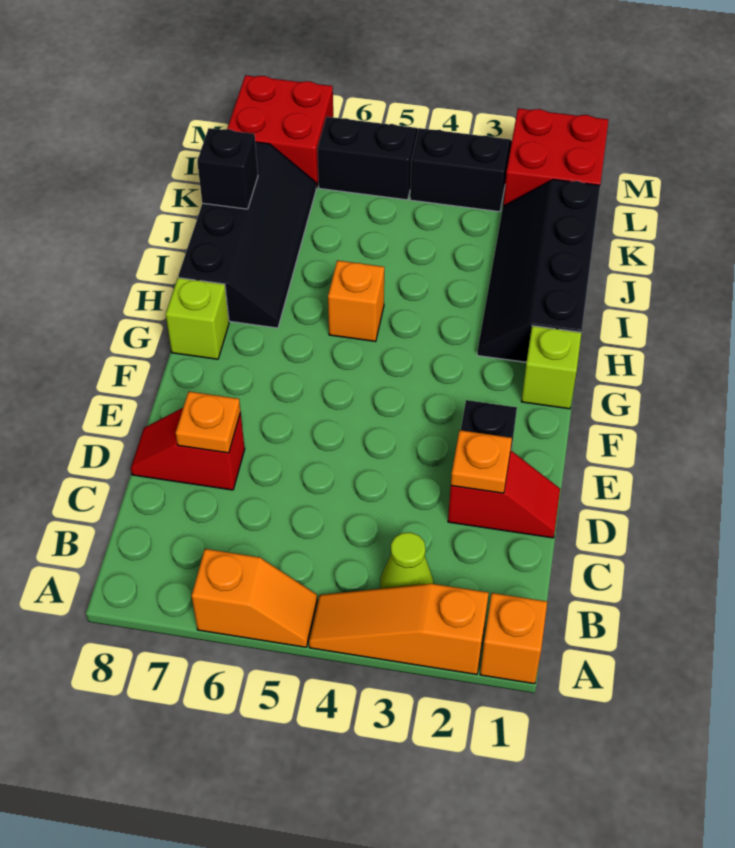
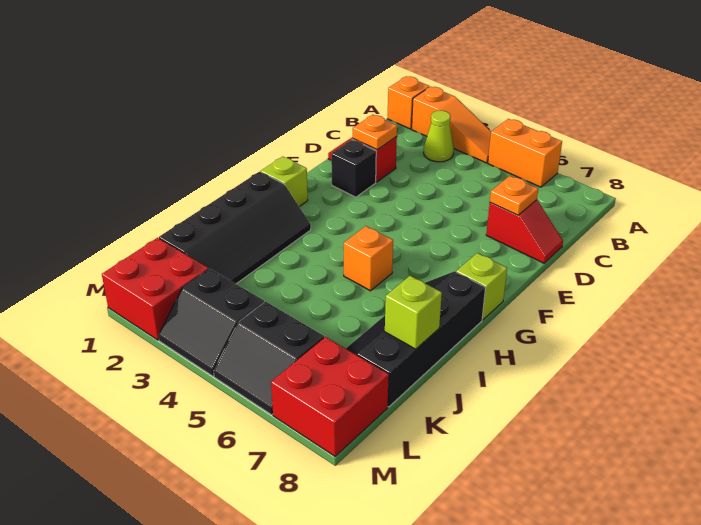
orange slope A5:A6 level 1 top 6 -> orange brick A5:A6 level 1
black brick J8 level 2 -> lime brick J8 level 2

